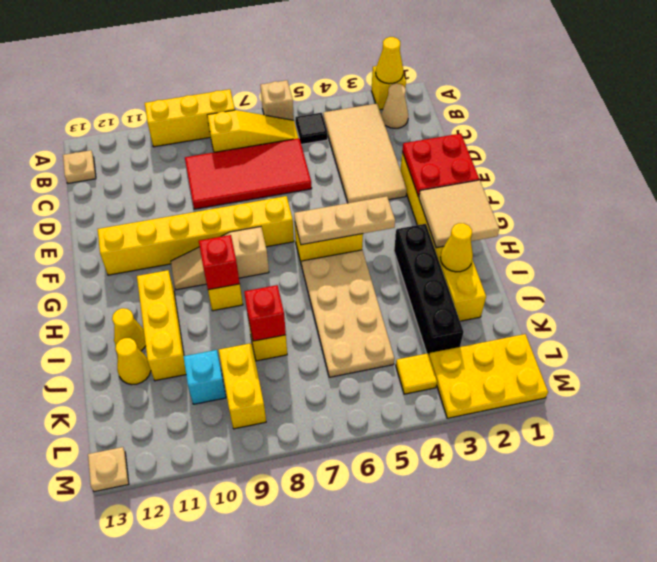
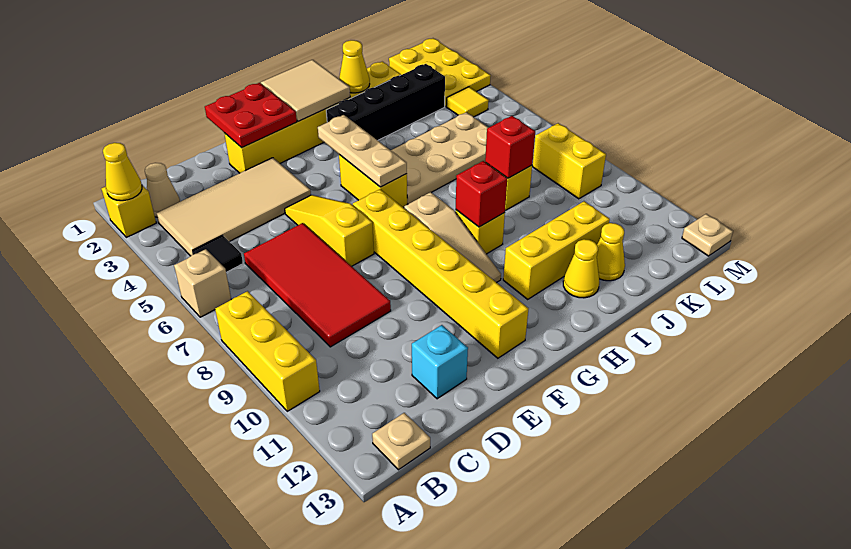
yellow slope B6:B8 level 1 top 8 -> yellow slope E5:E7 level 1 top 7
yellow brick K9:L9 level 1 -> yellow brick L8:L9 level 1
cyan brick K10 level 1 -> cyan brick D12 level 1

